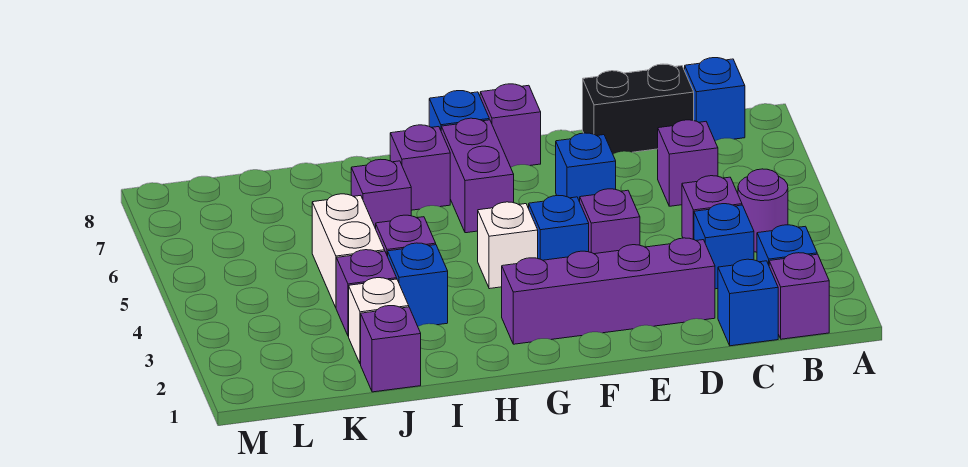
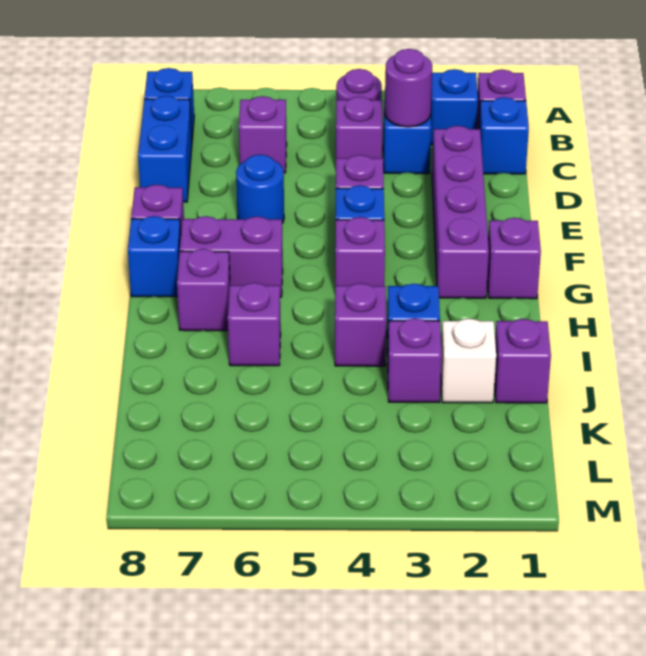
none -> purple round brick C3 level 2
black brick C8:D8 level 1 -> blue brick C8:D8 level 1
blue brick E6 level 1 -> blue round brick E6 level 1
none -> purple brick G1 level 1
white brick G4 level 1 -> purple brick G4 level 1
white brick J4:J5 level 1 -> none

